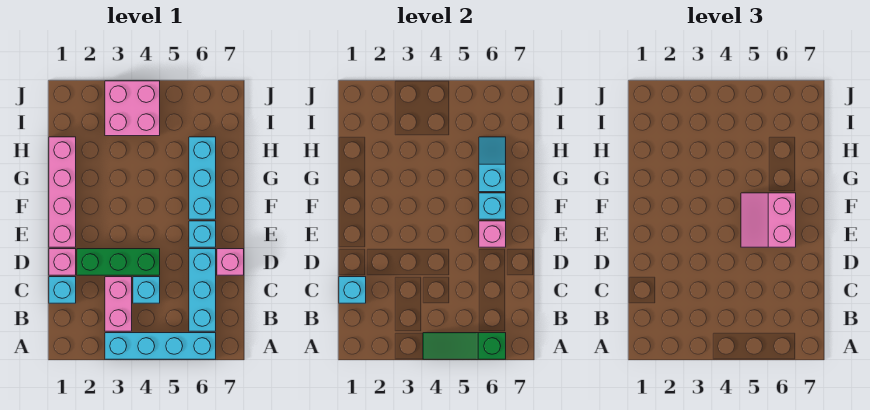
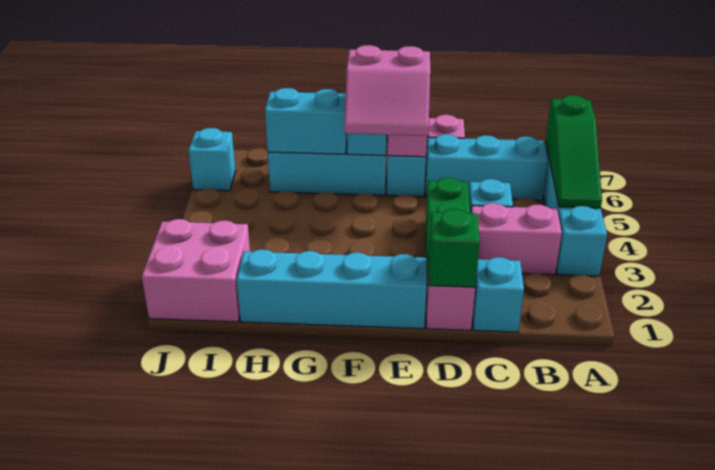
cyan brick C1 level 2 -> cyan brick J6 level 1
none -> green brick D1 level 2
pink brick E1:H1 level 1 -> cyan brick E1:H1 level 1
cyan slope G6:H6 level 2 top G -> cyan brick G6:H6 level 2
pink brick I3:J4 level 1 -> pink brick I1:J2 level 1

